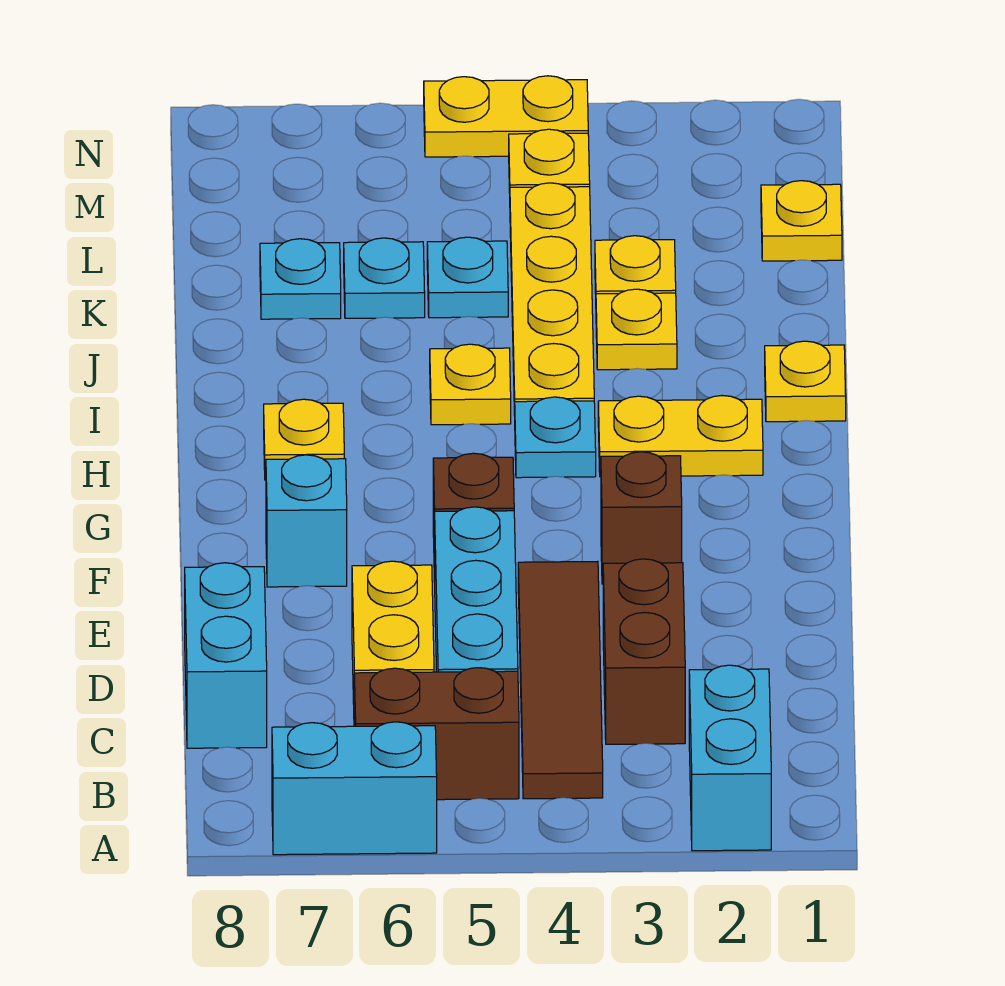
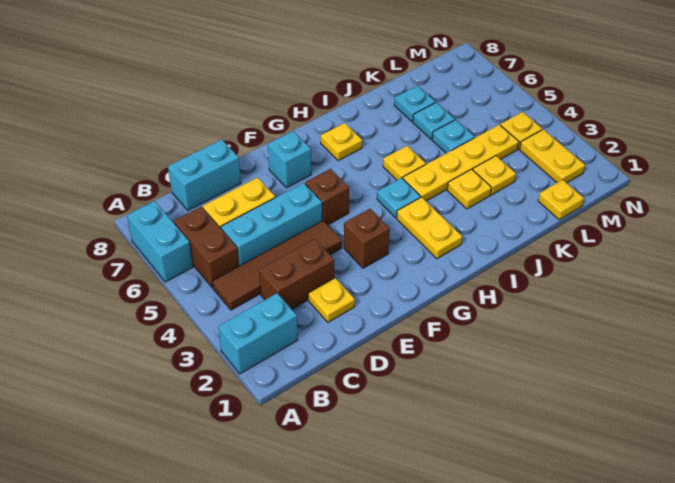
yellow plate I1 level 1 -> yellow plate D2 level 1
yellow plate N4:N5 level 1 -> yellow plate M2:M3 level 1

